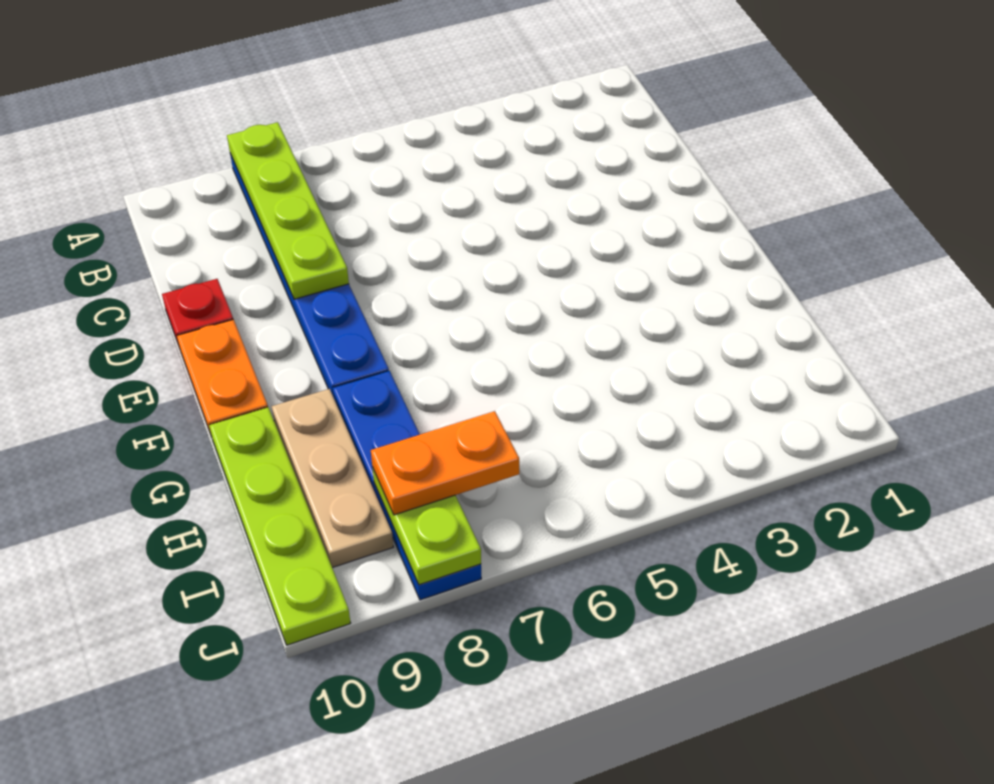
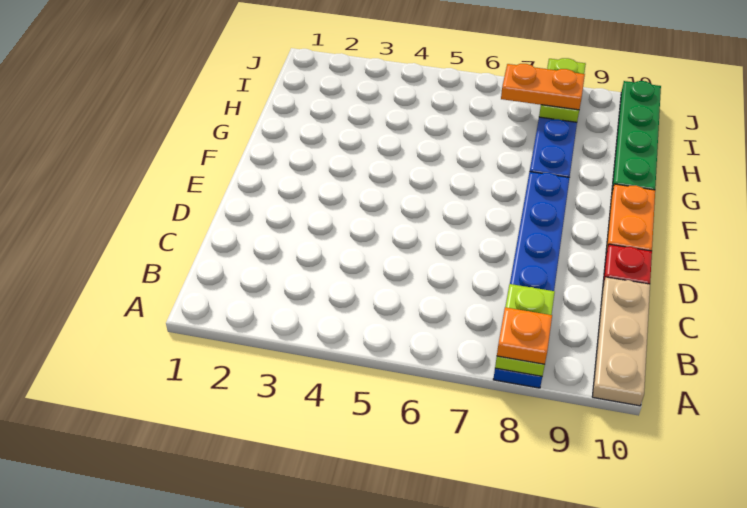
lime plate A8:D8 level 2 -> lime plate A8:B8 level 2
none -> orange plate A8 level 3
tan plate G9:I9 level 1 -> tan plate A10:C10 level 1
lime plate G10:J10 level 1 -> green plate G10:J10 level 1

